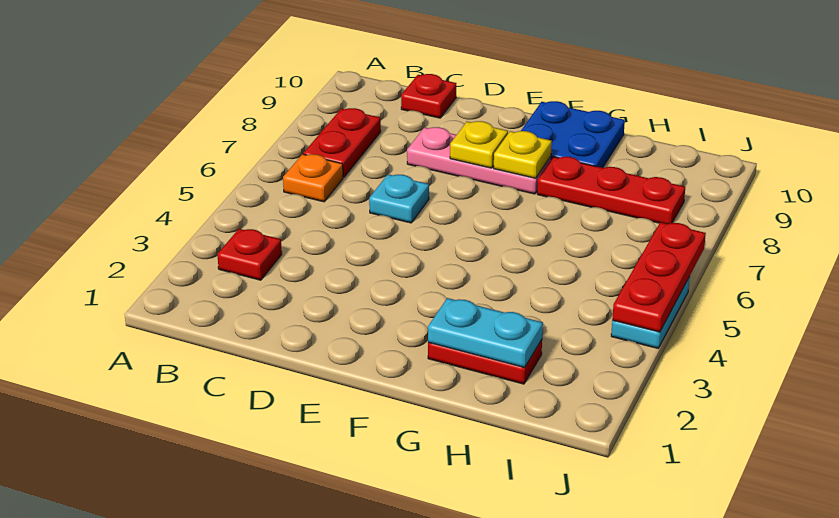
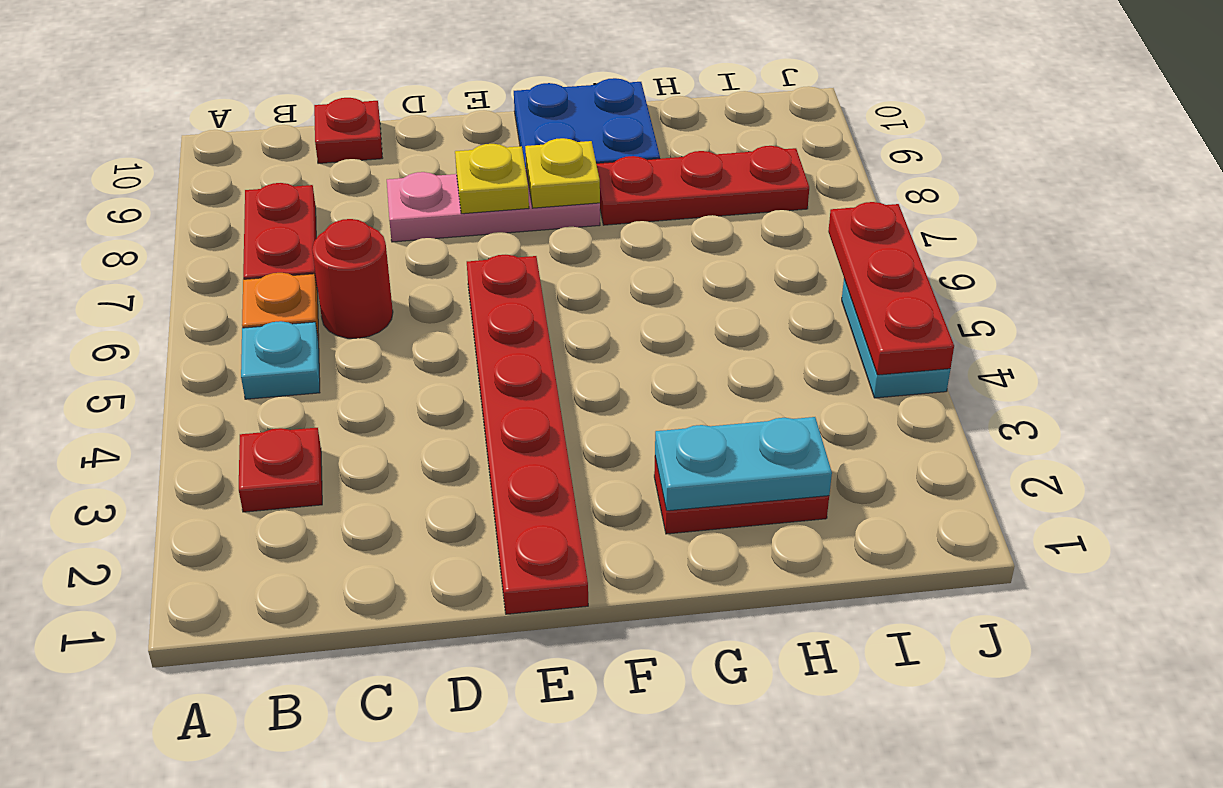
none -> red round brick C6 level 1
cyan plate D6 level 1 -> cyan plate B5 level 1
none -> red plate E1:E6 level 1

